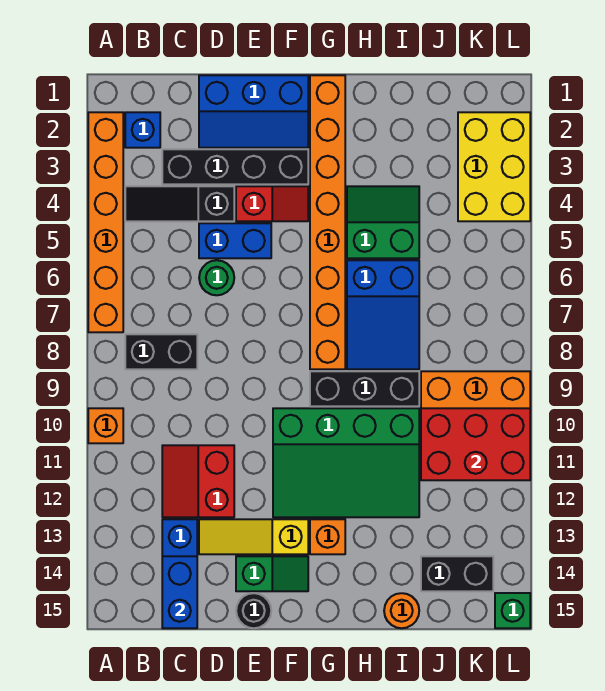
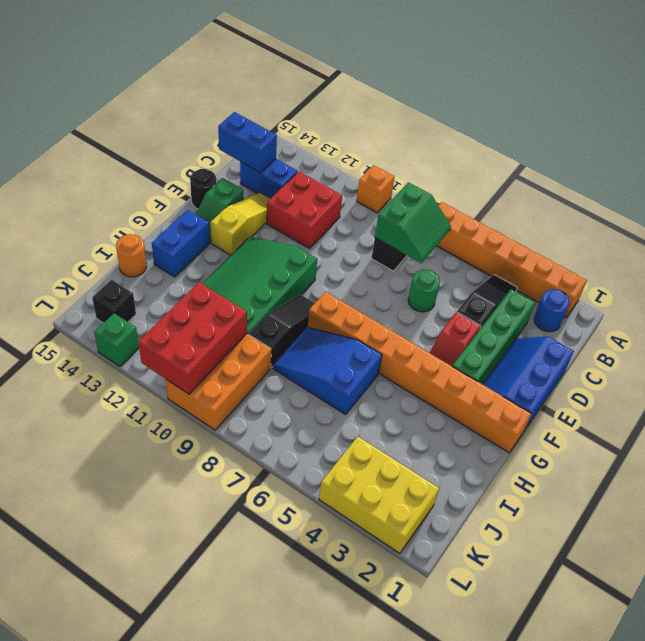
blue brick B2 level 1 -> blue round brick B2 level 1
black brick C3:F3 level 1 -> green brick C3:F3 level 1
red slope C11:D12 level 1 top D -> red brick C11:D12 level 1
blue brick D5:E5 level 1 -> blue brick G14:H14 level 1
black brick G9:I9 level 1 -> black slope G9:I9 level 1 top I
orange brick G13 level 1 -> none
green slope H4:I5 level 1 top 5 -> green slope B7:C8 level 2 top 8
black brick J14:K14 level 1 -> black brick K14 level 1
green brick L15 level 1 -> green brick L13 level 1

